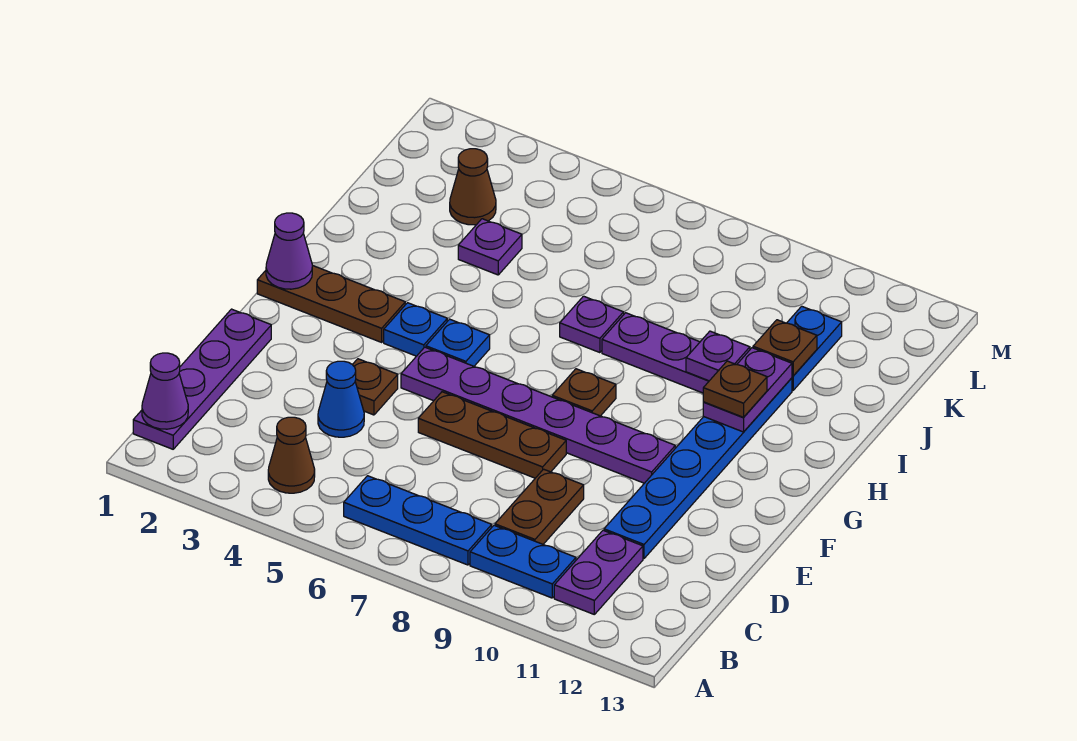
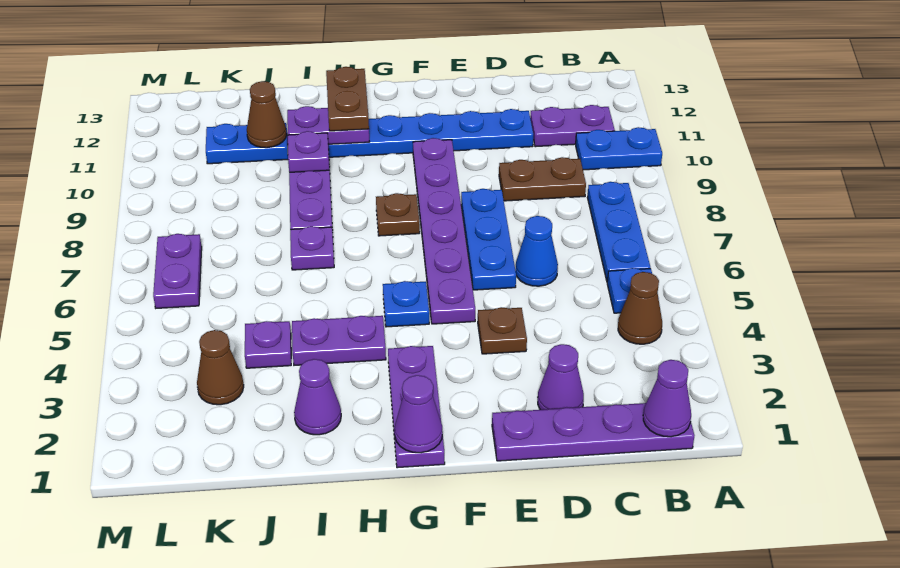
blue plate B9:B10 level 1 -> blue plate A10:B10 level 1
none -> purple cone D2 level 1
blue cone D4 level 1 -> blue cone D6 level 1
brown plate E6:E8 level 1 -> blue plate E6:E8 level 1
brown plate G1:G3 level 1 -> purple plate G1:G3 level 1
blue plate G4 level 1 -> blue plate B5 level 1
none -> purple plate H4:I4 level 1
brown plate H11 level 3 -> brown plate H11:H12 level 3
none -> purple cone I2 level 1
brown plate J11 level 2 -> brown cone J11 level 2
none -> purple plate L6:L7 level 1

